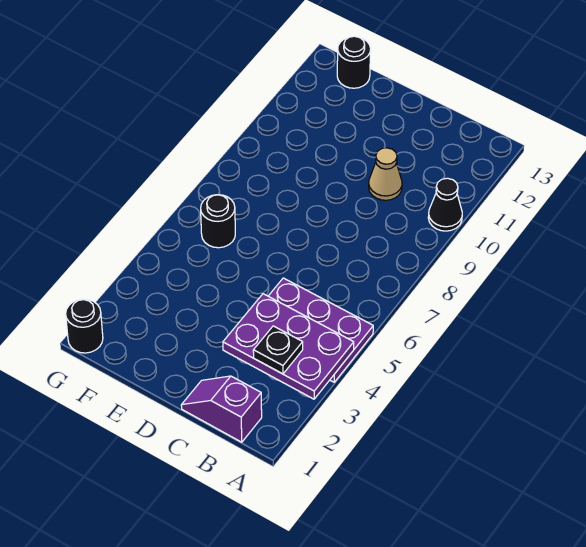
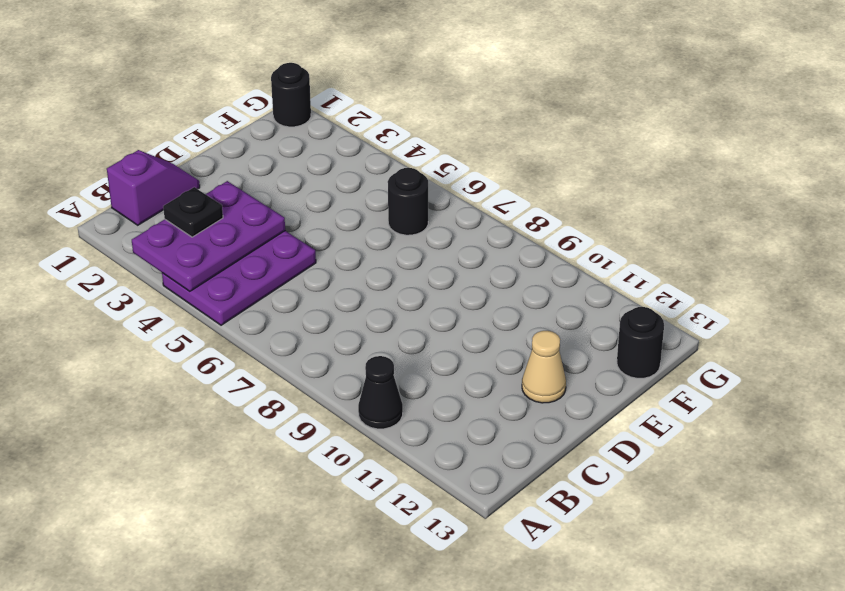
tan cone C10 level 1 -> tan cone D12 level 1

